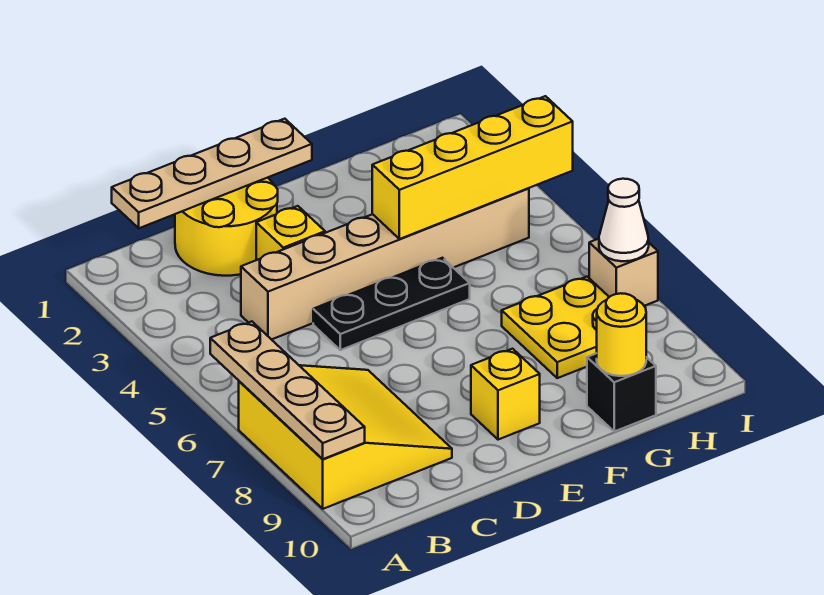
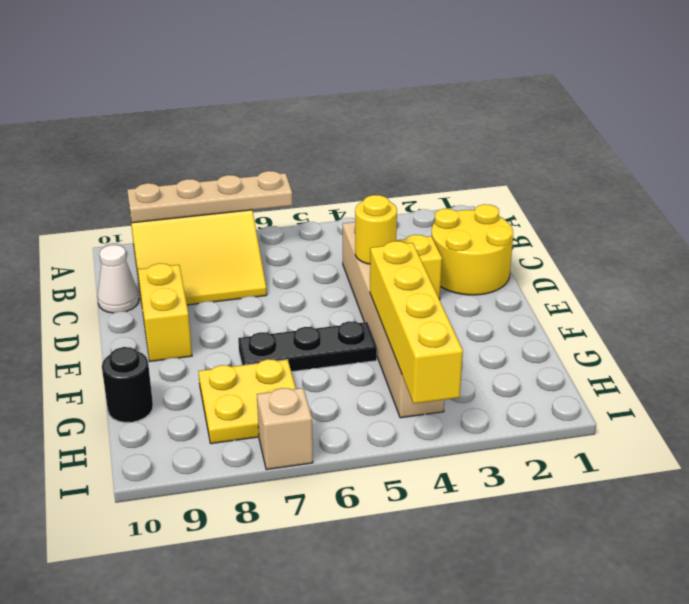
tan plate B1:E1 level 2 -> none
black plate D5:F5 level 1 -> black plate F5:F7 level 1
yellow brick E9 level 1 -> yellow brick D9:E9 level 1
black brick G10 level 1 -> black round brick G10 level 1
yellow round brick G10 level 2 -> yellow round brick D4 level 2
white cone I7 level 2 -> white cone C10 level 1

